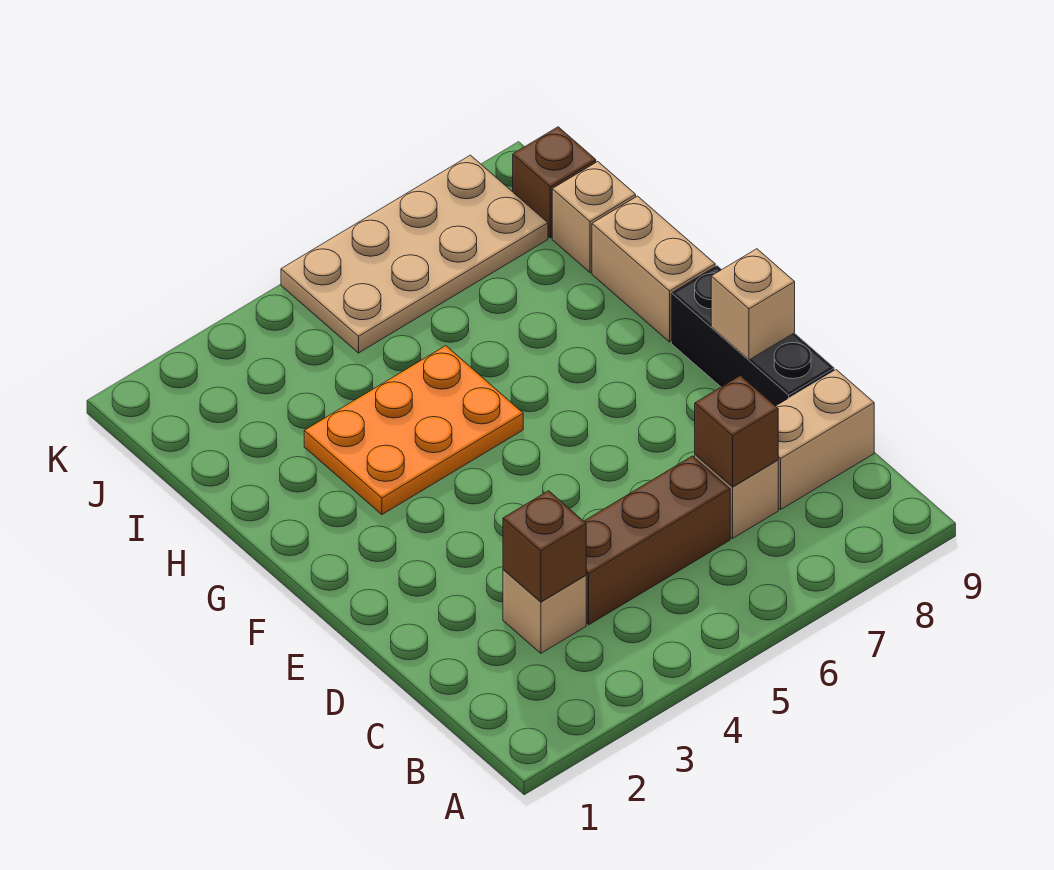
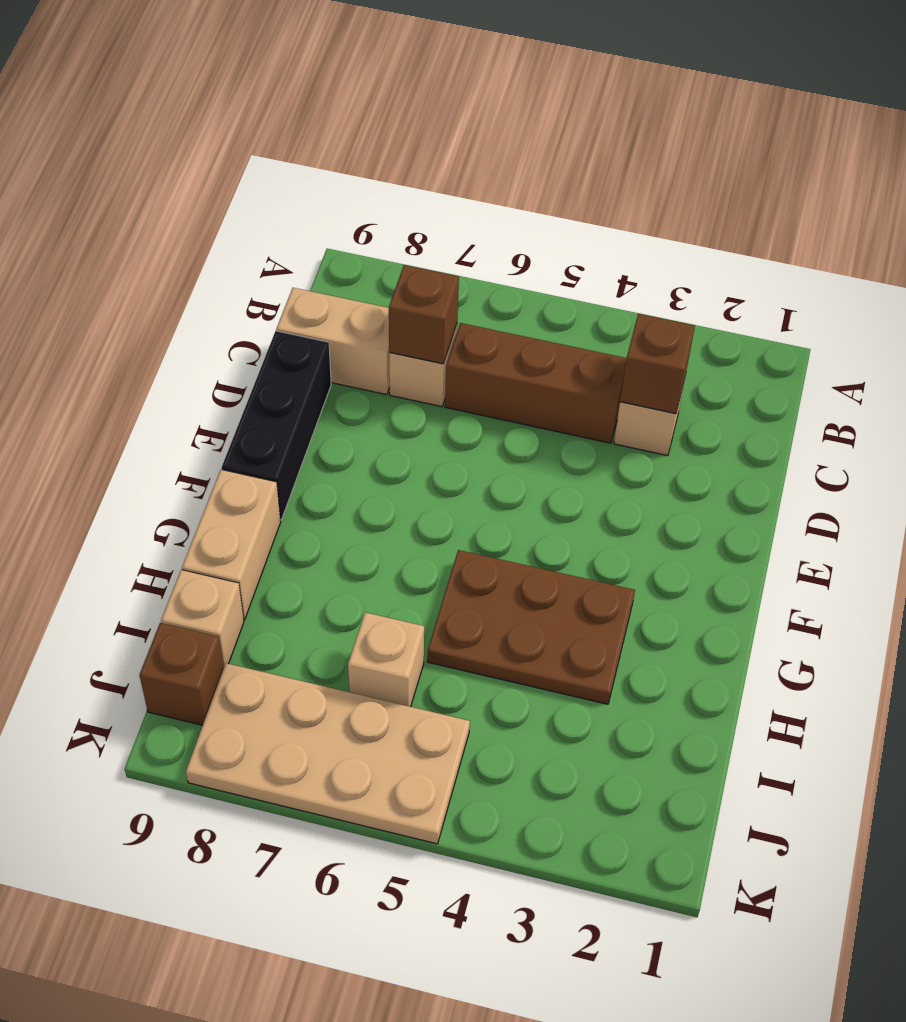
tan brick E9 level 2 -> tan brick I6 level 1
orange plate G3:H5 level 1 -> brown plate G3:H5 level 1

